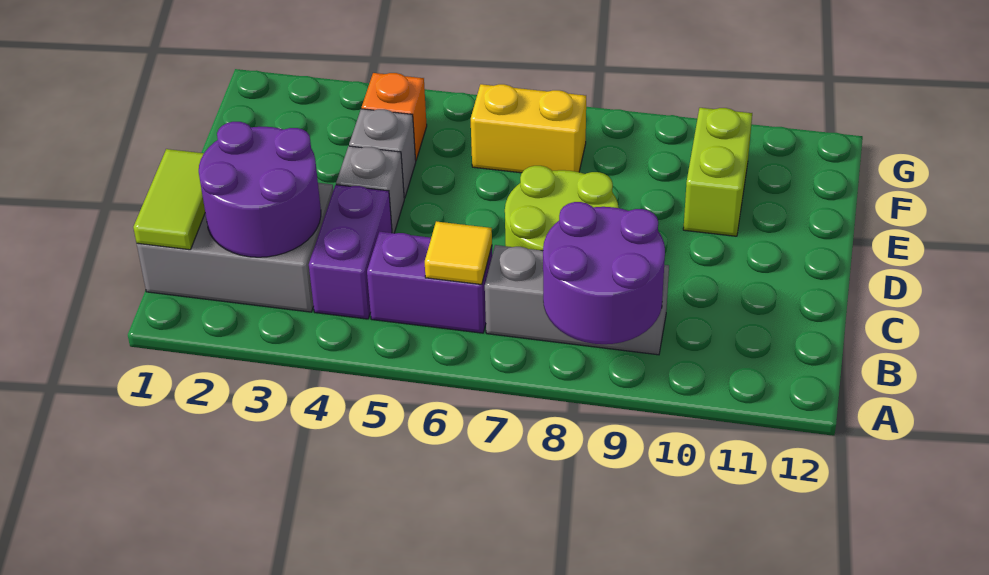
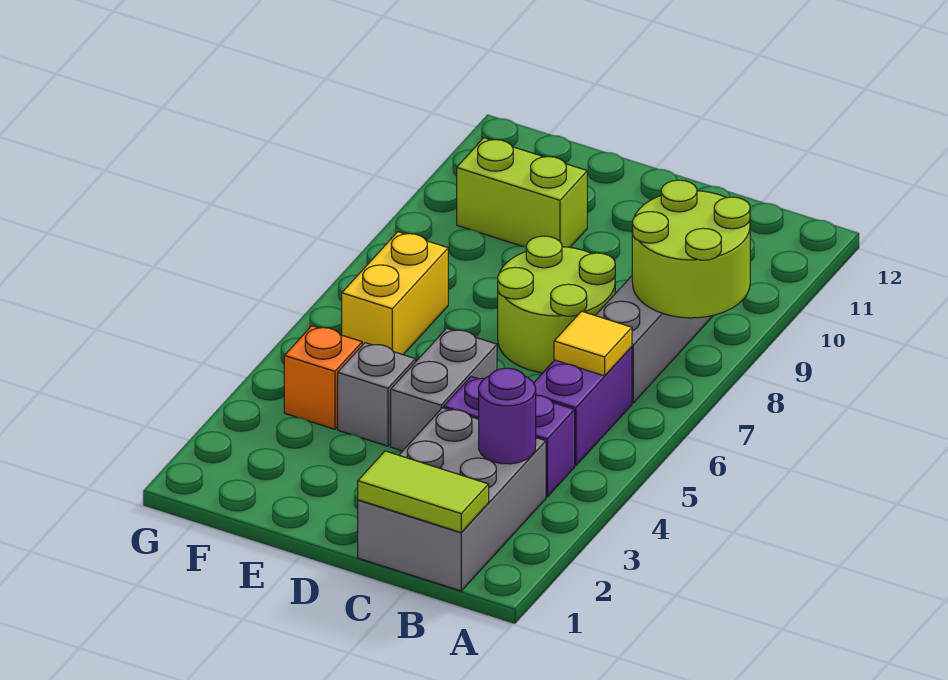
purple round brick A8:B9 level 2 -> lime round brick A8:B9 level 2
purple round brick B2:C3 level 2 -> purple round brick B3 level 2
grey brick D4 level 1 -> grey brick D4:D5 level 1

